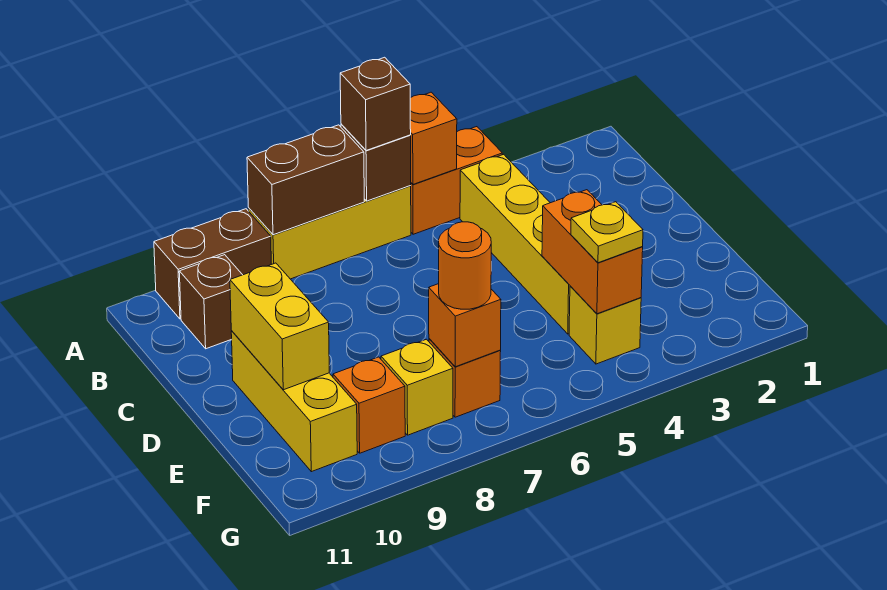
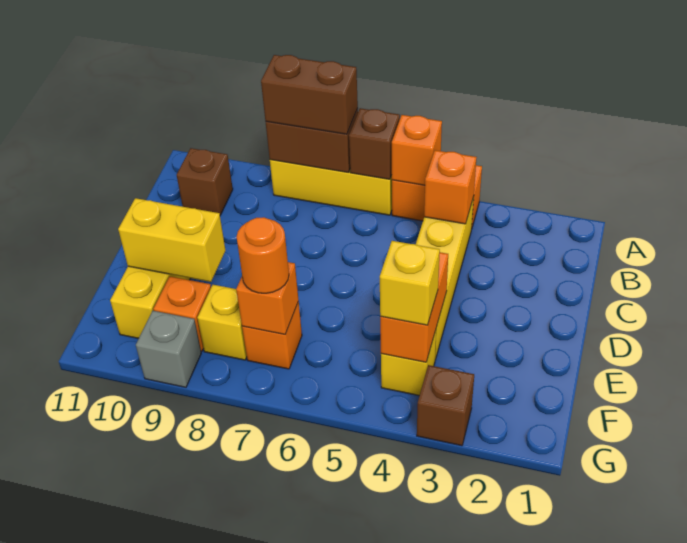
brown brick A6 level 3 -> brown brick G3 level 1
brown brick A9:A10 level 1 -> brown brick A7:A8 level 3
none -> orange brick B4 level 2
yellow brick D10:E10 level 2 -> yellow brick E9:E10 level 2
yellow plate F4 level 3 -> yellow brick F4 level 3
none -> grey brick G9 level 1

